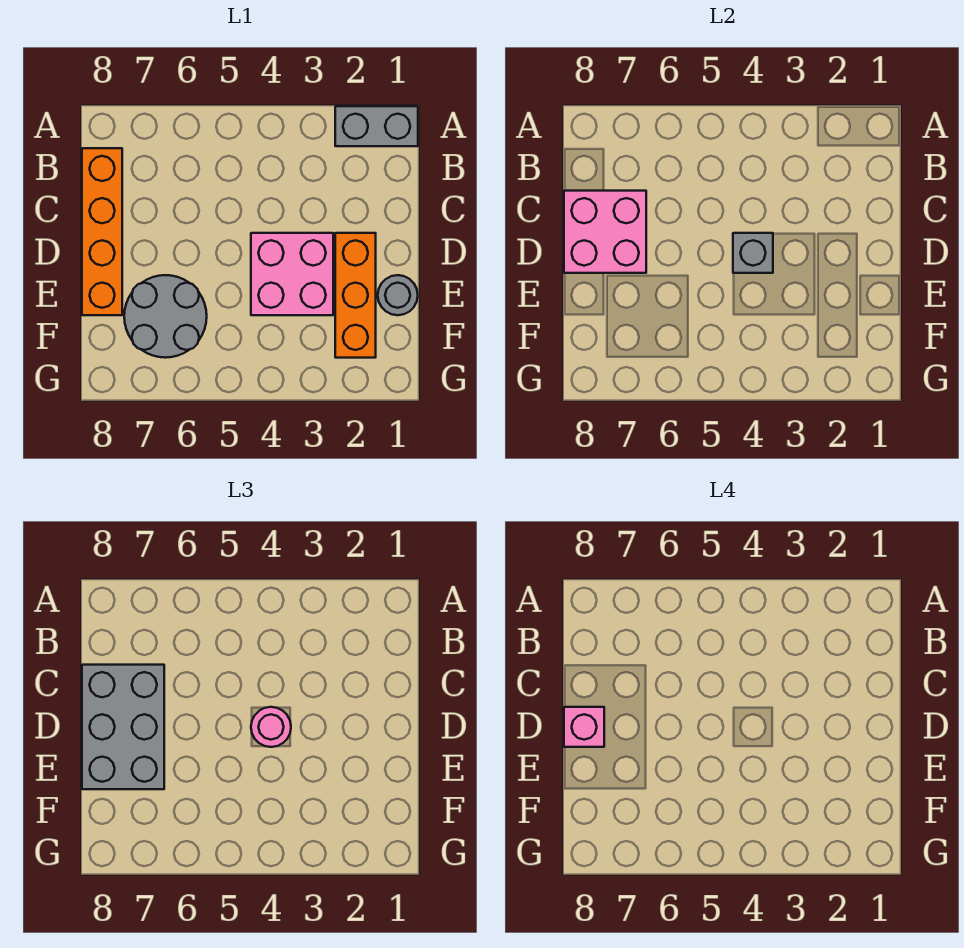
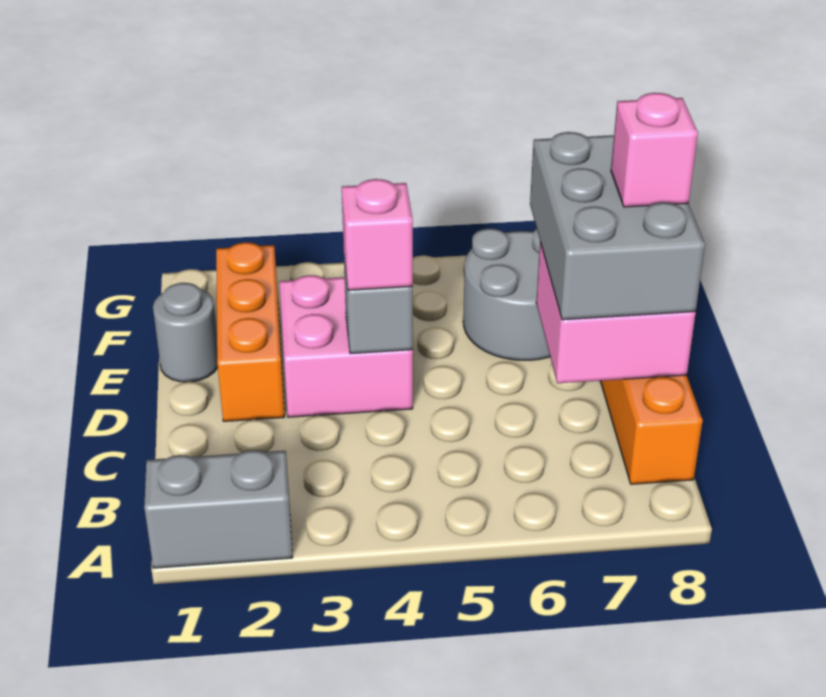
pink round brick D4 level 3 -> pink brick D4 level 3

